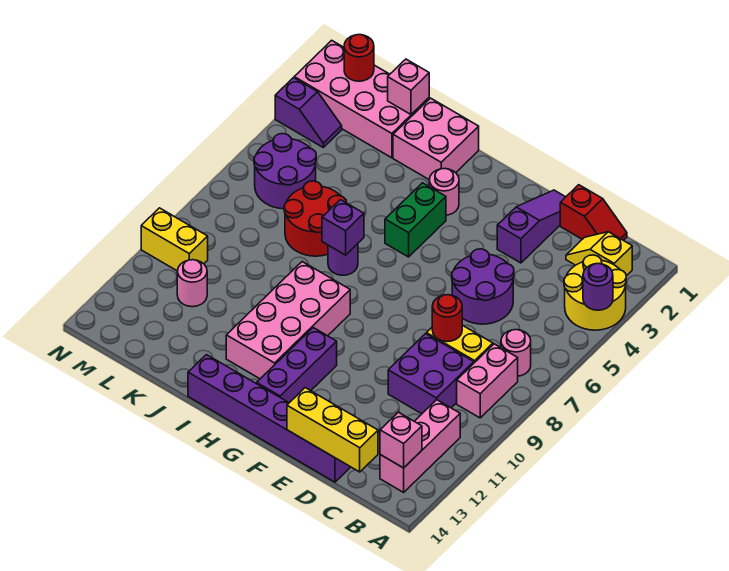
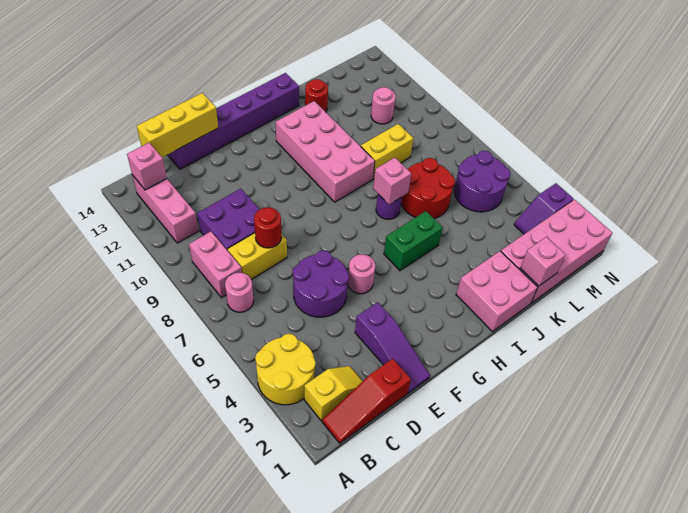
purple round brick A4 level 2 -> none
red slope C1:D1 level 1 top D -> red slope B1:D1 level 1 top D
purple brick G11:G13 level 1 -> none
pink round brick H3 level 1 -> pink round brick F5 level 1
green brick H4:H5 level 1 -> green brick H5:I5 level 1
purple brick I7 level 2 -> pink brick I7 level 2
red round brick M1 level 2 -> red round brick J13 level 1
yellow brick M10:N10 level 1 -> yellow brick J9:K9 level 1

